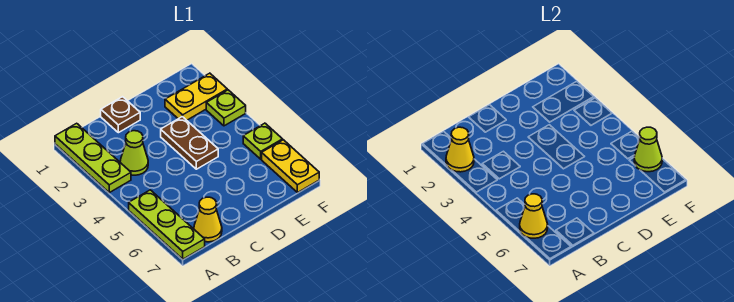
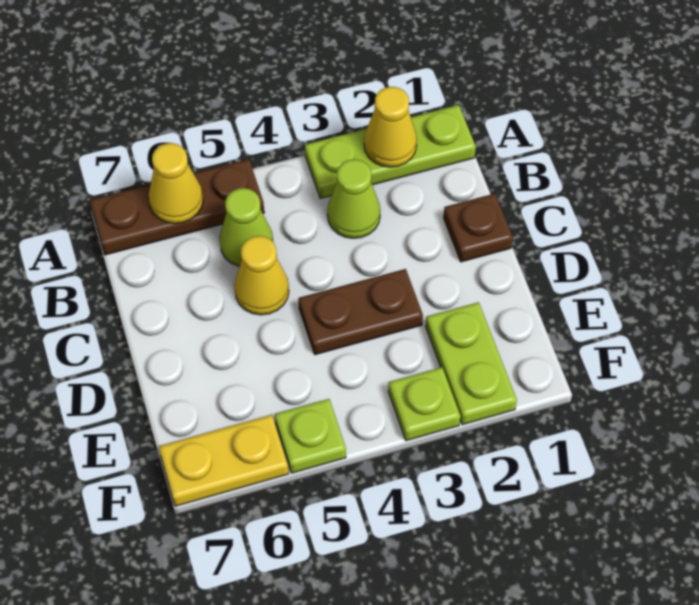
lime plate A5:A7 level 1 -> brown plate A5:A7 level 1
yellow cone B7 level 1 -> yellow cone C5 level 1
yellow plate E2:F2 level 1 -> lime plate E2:F2 level 1
lime cone F6 level 2 -> lime cone B5 level 1

